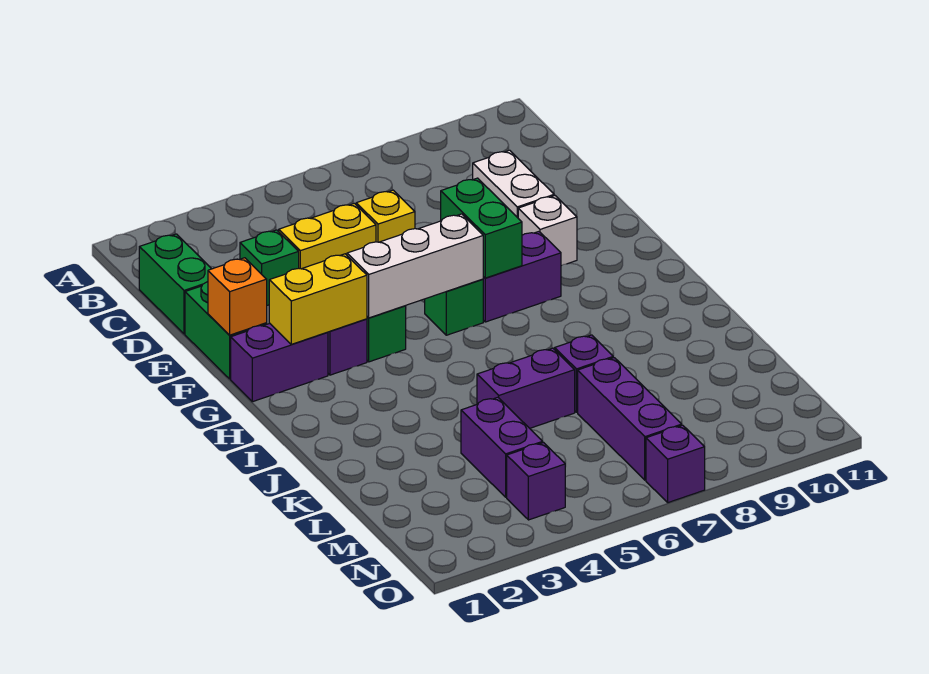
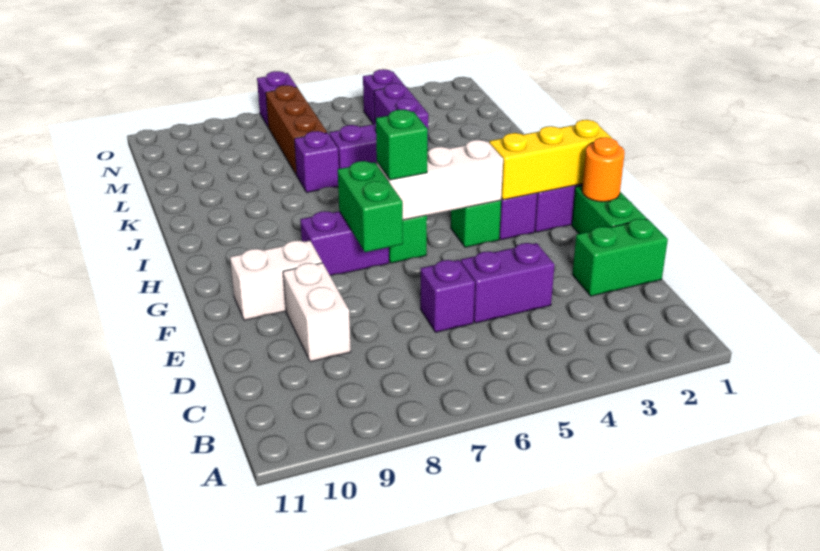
green brick C1:D1 level 1 -> green brick D1:D2 level 1
green brick D3 level 1 -> green brick G6 level 3
yellow brick D4:D5 level 1 -> purple brick D4:D5 level 1
yellow brick D6 level 1 -> purple brick D6 level 1
orange brick F1 level 2 -> orange round brick F1 level 2
white brick F9 level 1 -> white brick F9:F10 level 1
yellow brick G2:G3 level 2 -> yellow brick G1:G3 level 2
purple brick L7:N7 level 1 -> brown brick L7:N7 level 1

